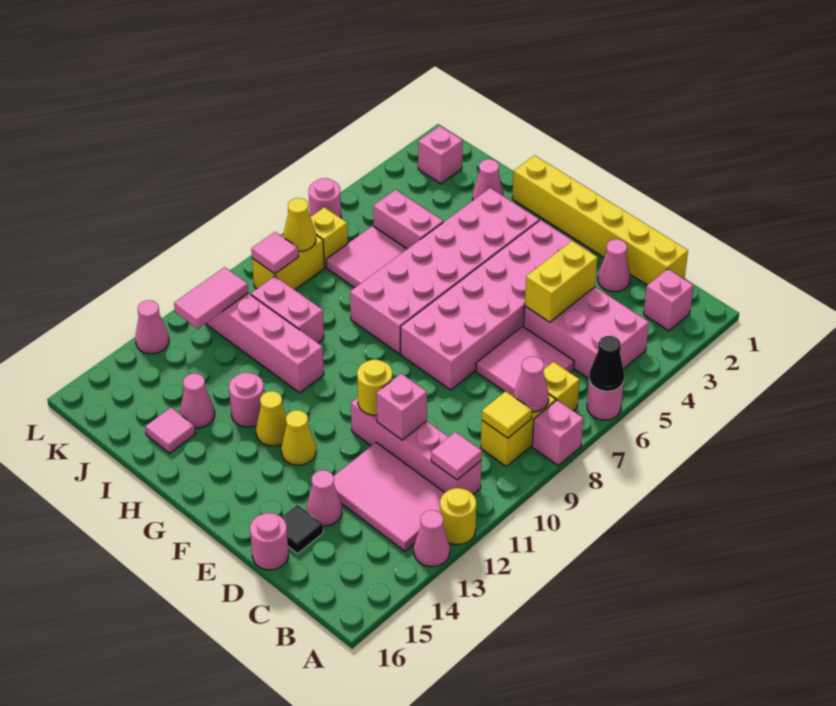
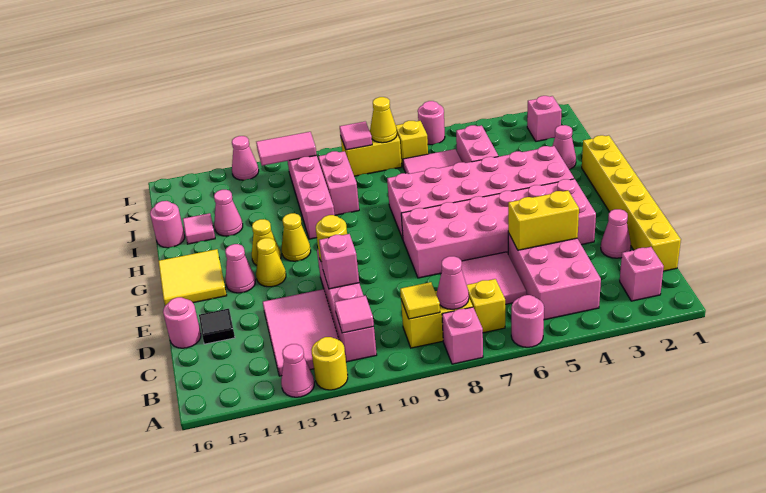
black cone A6 level 2 -> none
pink cone D14 level 1 -> pink cone F14 level 1
none -> yellow tile F15:G16 level 1
none -> yellow cone G12 level 1
pink round brick H13 level 1 -> pink round brick I16 level 1

